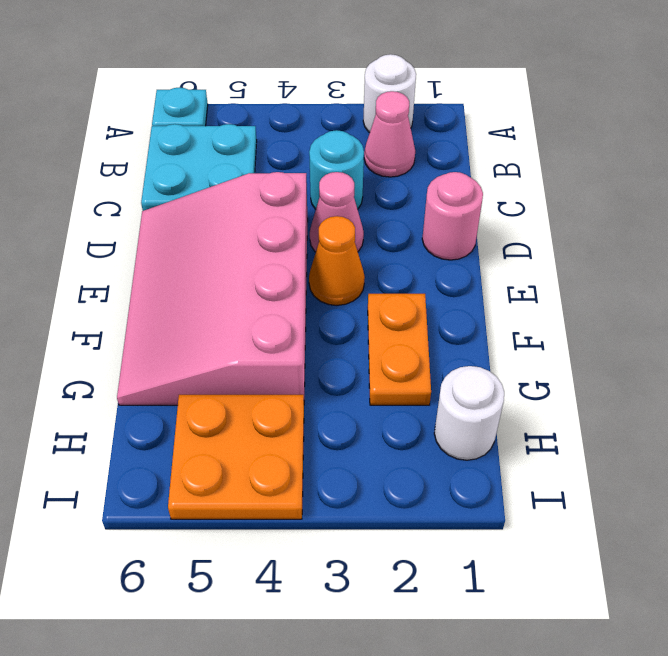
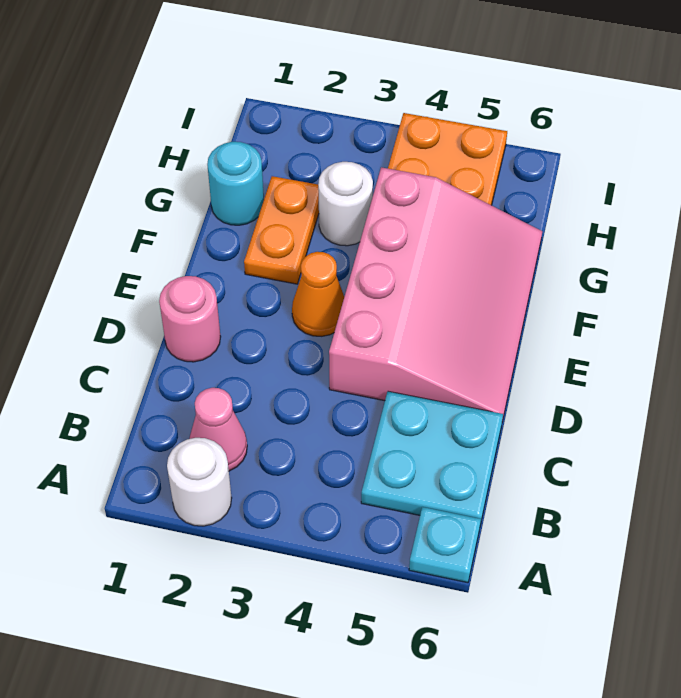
cyan round brick C3 level 1 -> cyan round brick G1 level 1
pink cone D3 level 1 -> none
white round brick H1 level 1 -> white round brick G3 level 1

